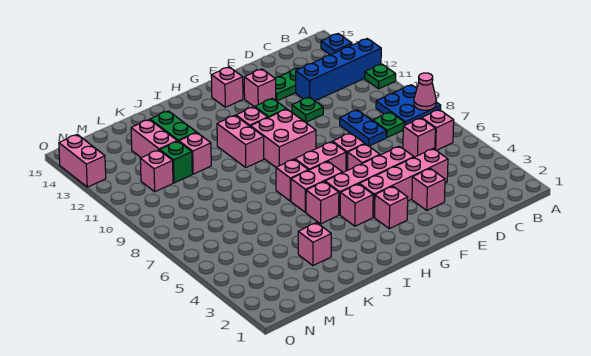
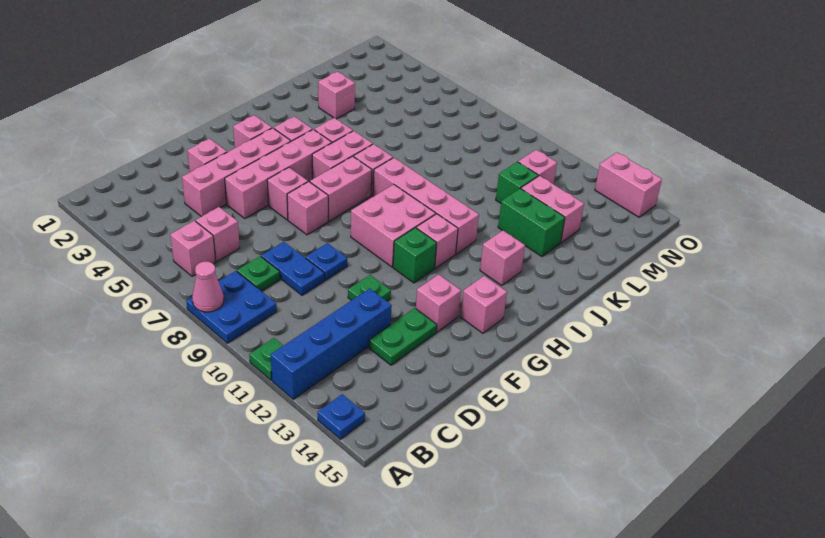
none -> blue plate E9 level 1
pink brick I10:I11 level 1 -> pink brick I8:I11 level 1
pink brick K11 level 1 -> pink brick I13 level 1

